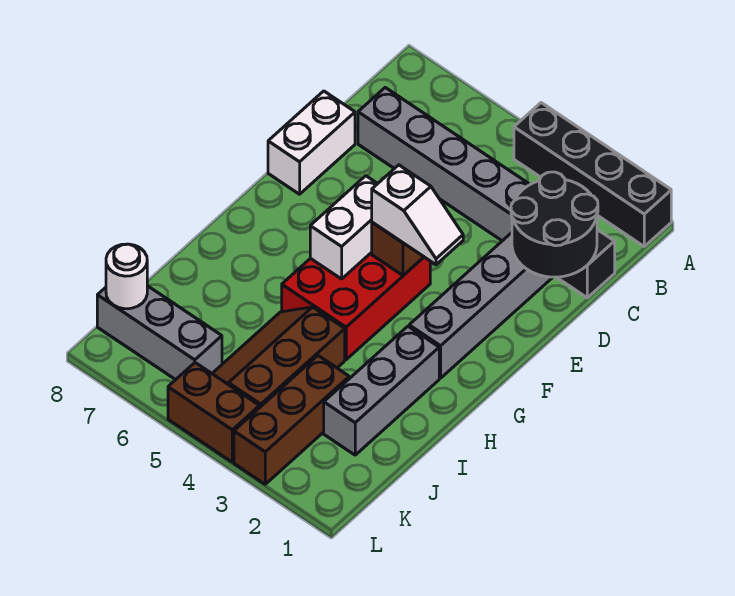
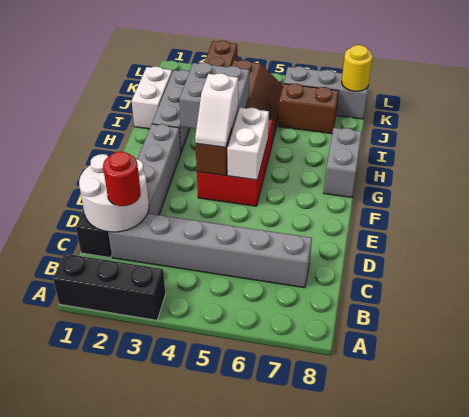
black brick A1:A4 level 1 -> black brick A1:A3 level 1
black round brick C1:D2 level 2 -> white round brick C1:D2 level 2
none -> red round brick C2 level 3
white brick D8:E8 level 1 -> white brick I1:J1 level 1
white slope F3:F4 level 3 top 4 -> white slope F4:G4 level 3 top G
none -> grey brick G8:H8 level 1
none -> grey brick H3:I4 level 2
white round brick K8 level 2 -> yellow round brick K8 level 2
brown brick L4:L5 level 1 -> brown brick J6:J7 level 1

